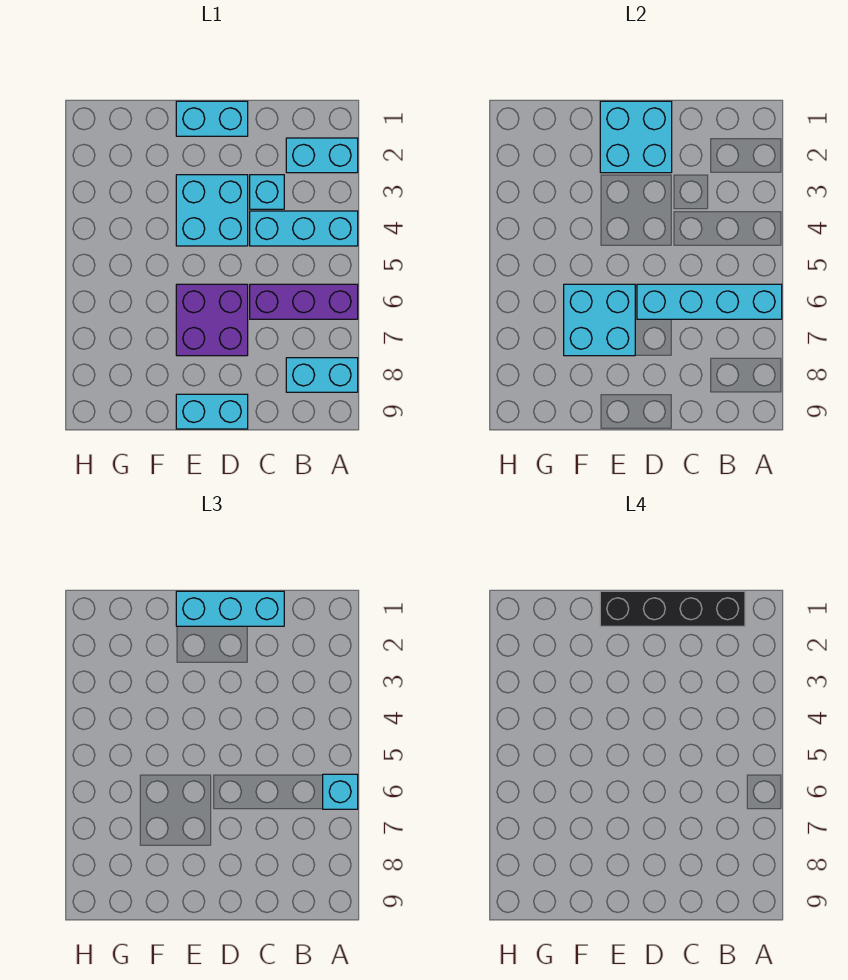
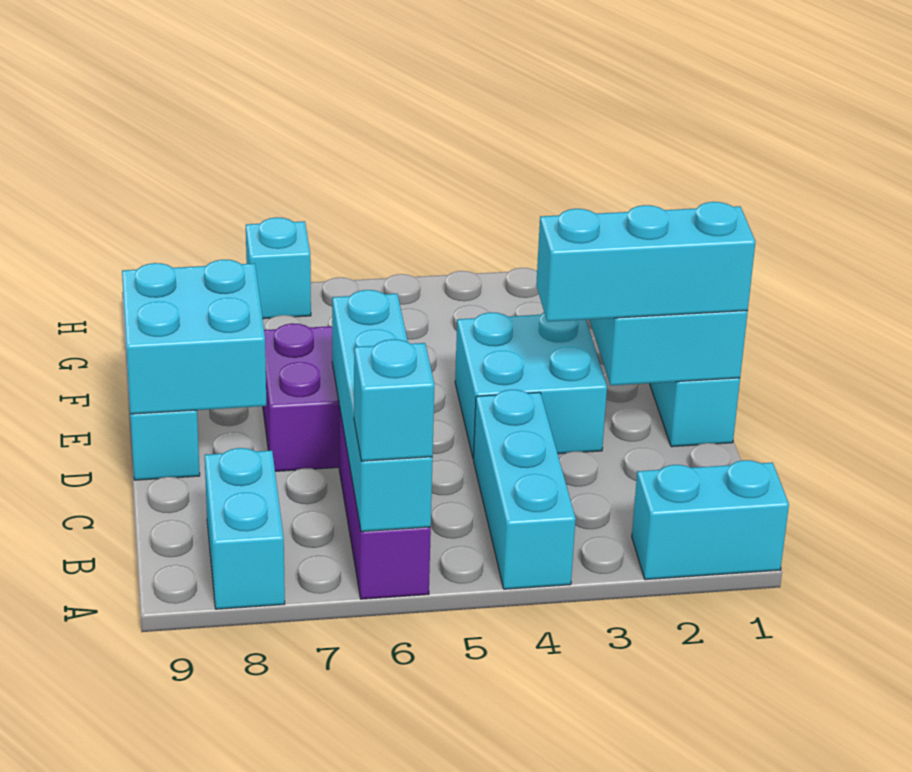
cyan brick A2:B2 level 1 -> cyan brick A1:A2 level 1
black brick B1:E1 level 4 -> none
cyan brick C1:E1 level 3 -> cyan brick D1:D3 level 3
cyan brick C3 level 1 -> cyan brick H7 level 1
cyan brick E6:F7 level 2 -> cyan brick D8:E9 level 2

